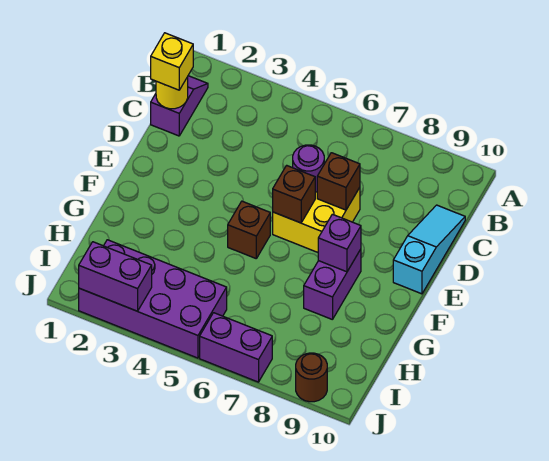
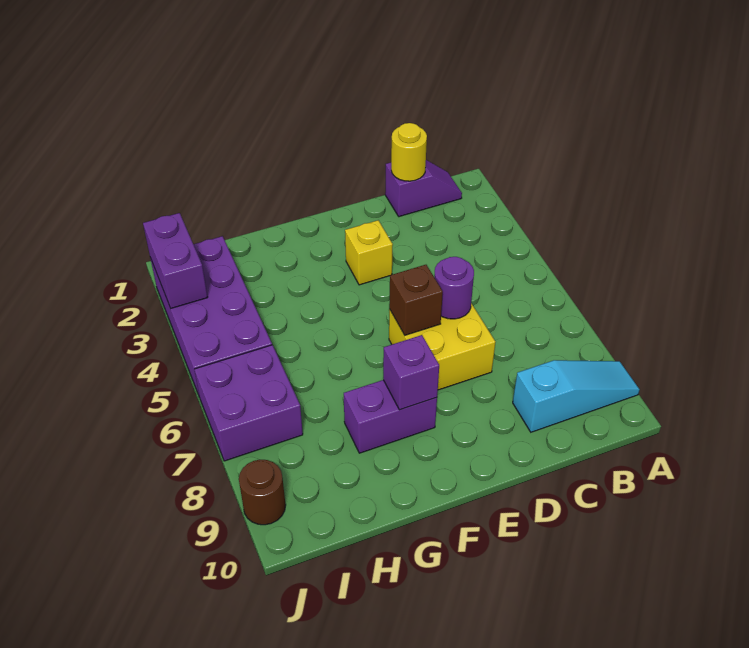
yellow brick C1 level 3 -> yellow brick E3 level 1
cyan slope C10:E10 level 1 top E -> cyan slope A9:C9 level 1 top C
brown brick D7 level 2 -> none
brown brick F5 level 1 -> none
purple brick J6:J7 level 1 -> purple brick I6:J7 level 1

